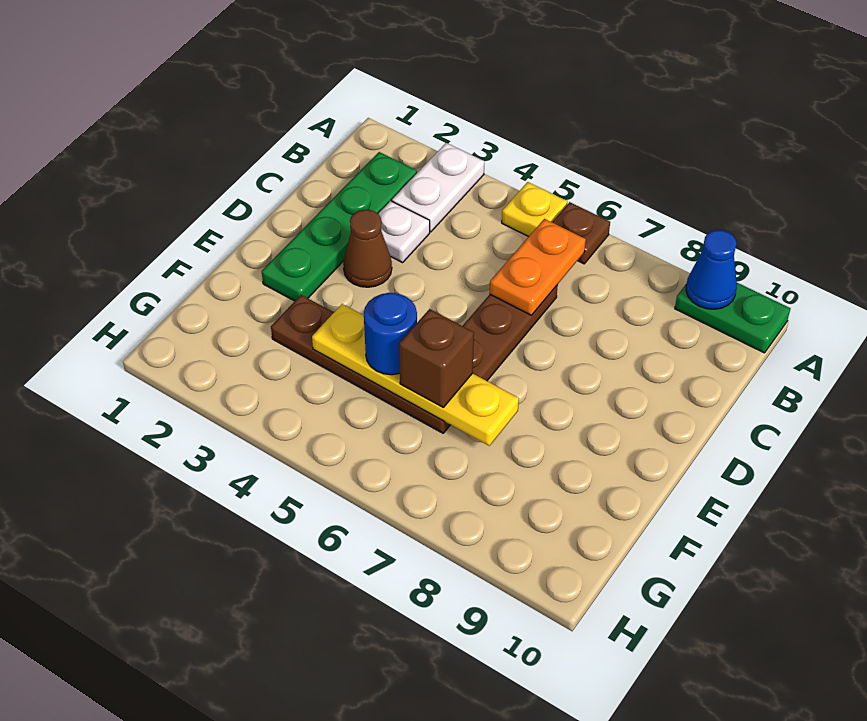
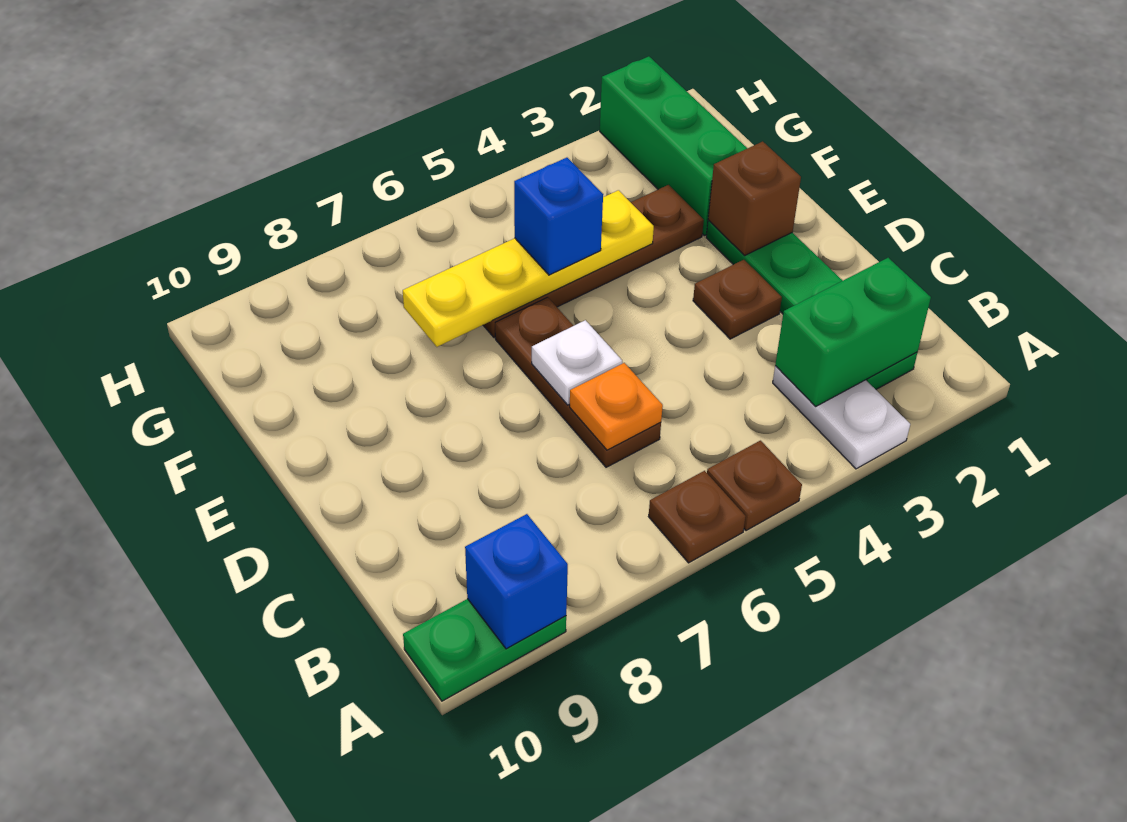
yellow plate A5 level 1 -> brown plate A5 level 1
blue cone A9 level 2 -> blue brick A9 level 2
none -> green brick B2:B3 level 2
orange plate B6:C6 level 2 -> orange plate C6 level 2
white plate C3 level 1 -> white plate D6 level 2
brown cone D3 level 1 -> brown plate D3 level 1
none -> green brick F2:H2 level 1
blue round brick F5 level 3 -> blue brick F5 level 3
brown brick F6 level 3 -> brown brick E2 level 2

